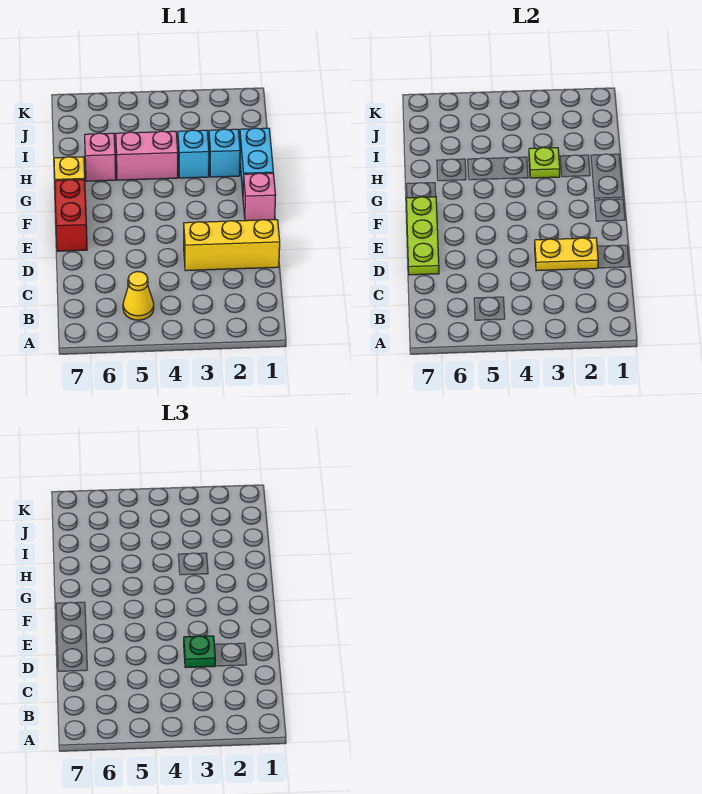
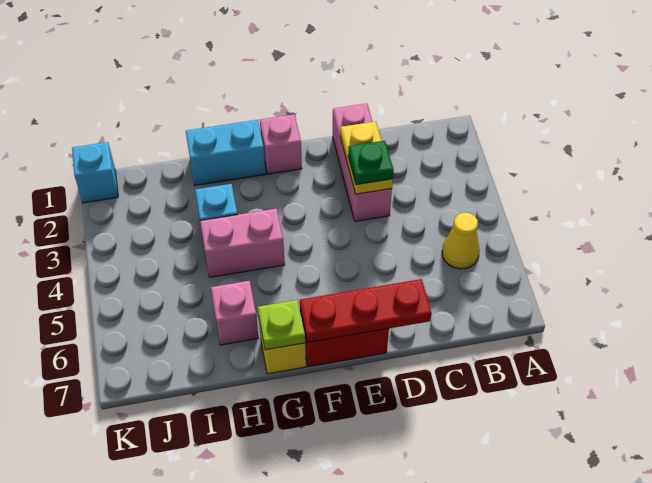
yellow brick D1:D3 level 1 -> pink brick D1:D3 level 1
lime plate D7:F7 level 2 -> red plate D7:F7 level 2
cyan brick H2 level 1 -> cyan brick K1 level 1
lime plate H3 level 2 -> lime plate G7 level 2
pink brick H4:H5 level 1 -> pink brick G4:H4 level 1

